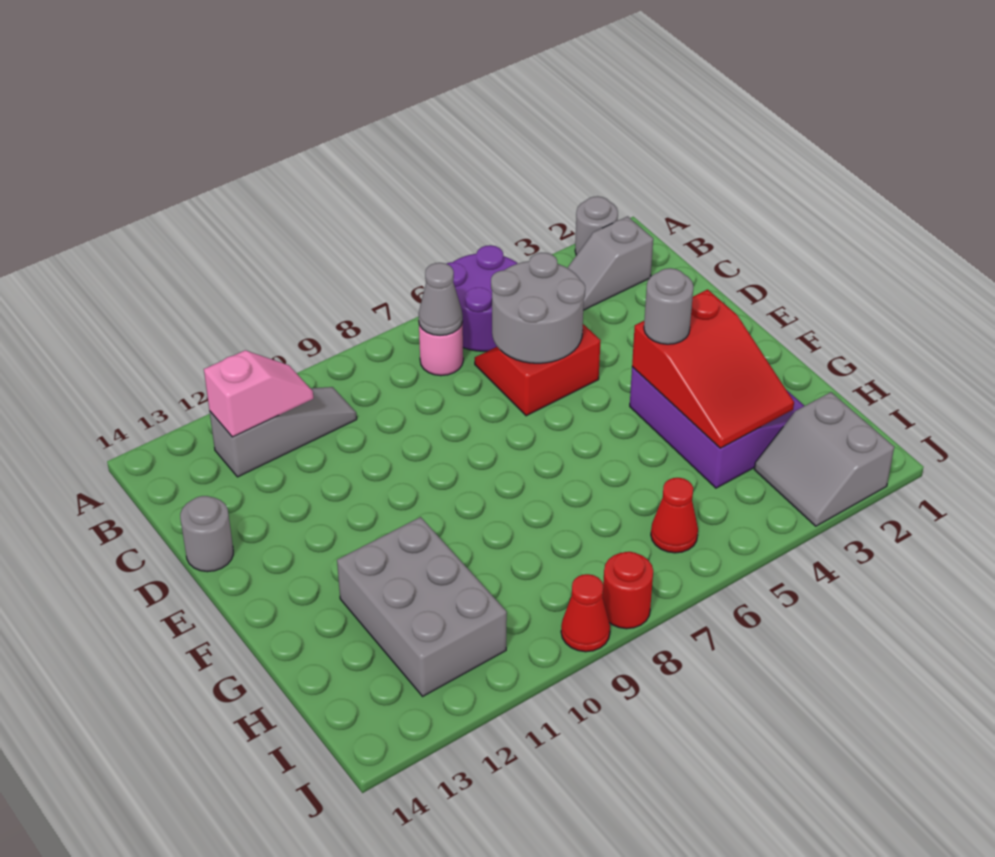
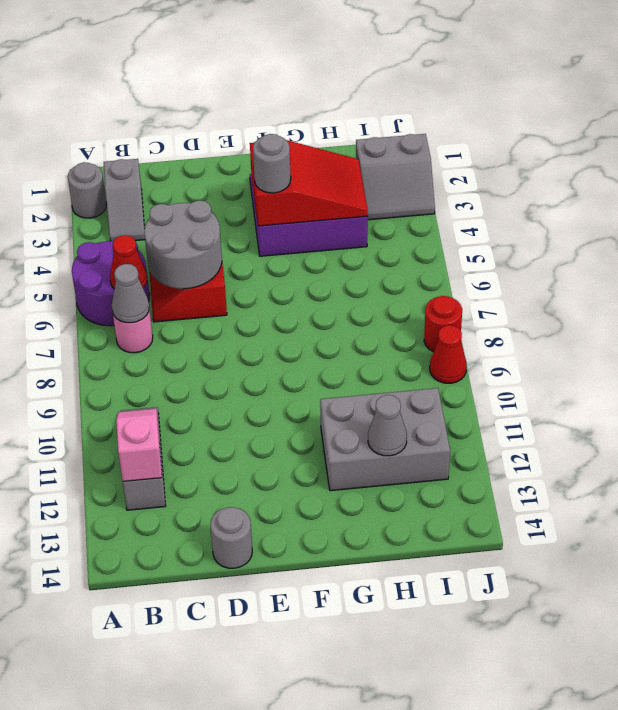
none -> grey cone H12 level 2
red cone I6 level 1 -> red cone B6 level 2

